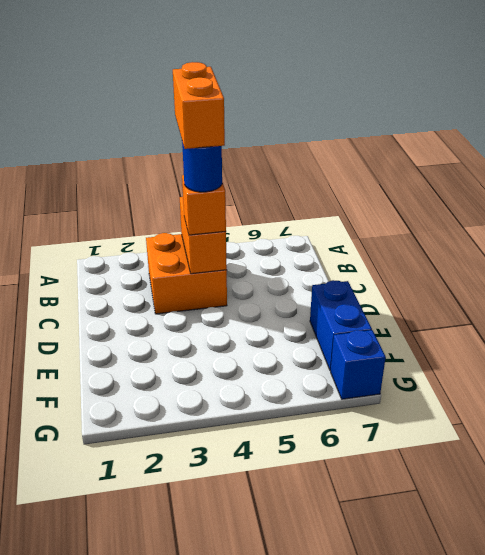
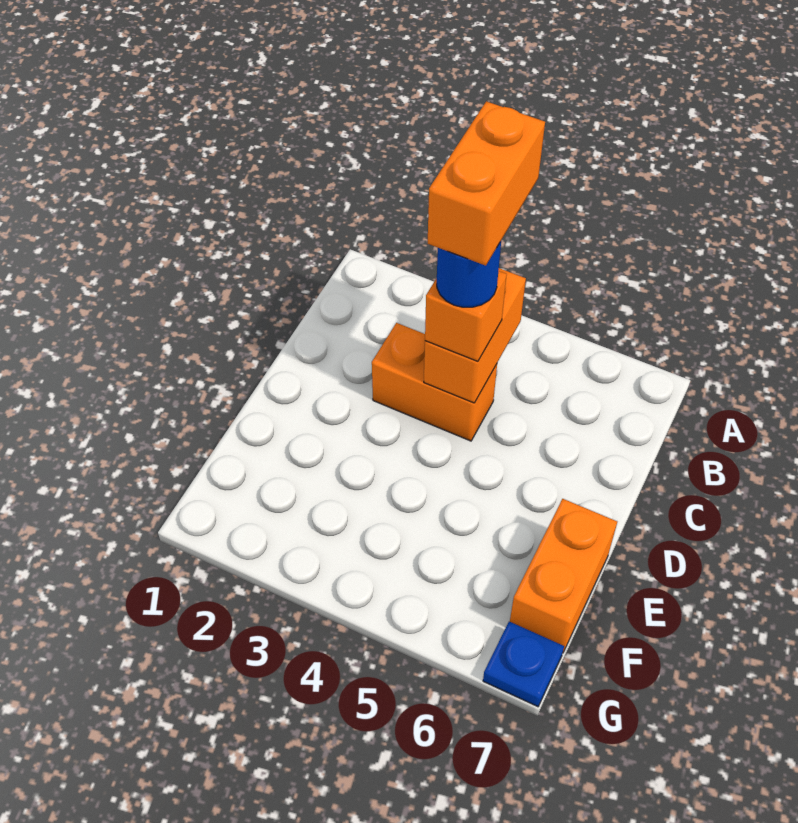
orange brick B3:C4 level 1 -> orange brick C3:C4 level 1
blue brick E7:F7 level 1 -> orange brick E7:F7 level 1
blue brick G7 level 1 -> blue plate G7 level 1

